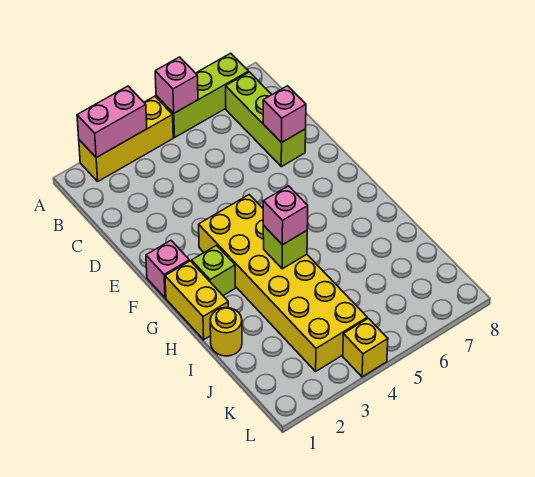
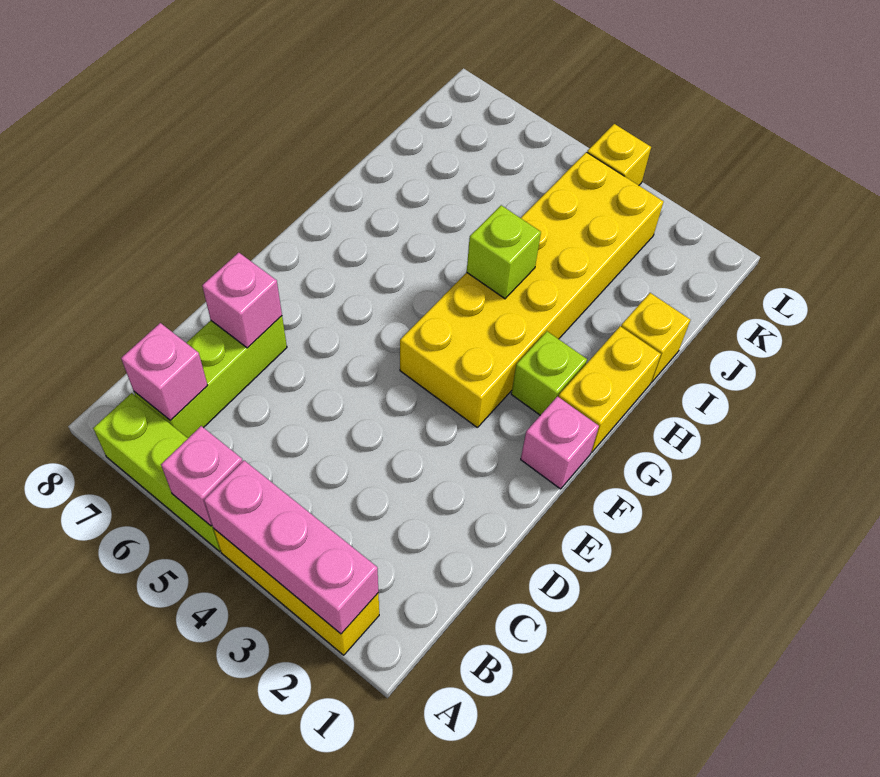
pink brick A2:A3 level 2 -> pink brick A2:A4 level 2
pink brick H4 level 3 -> pink brick B7 level 2
yellow round brick I1 level 1 -> yellow brick I1 level 1

